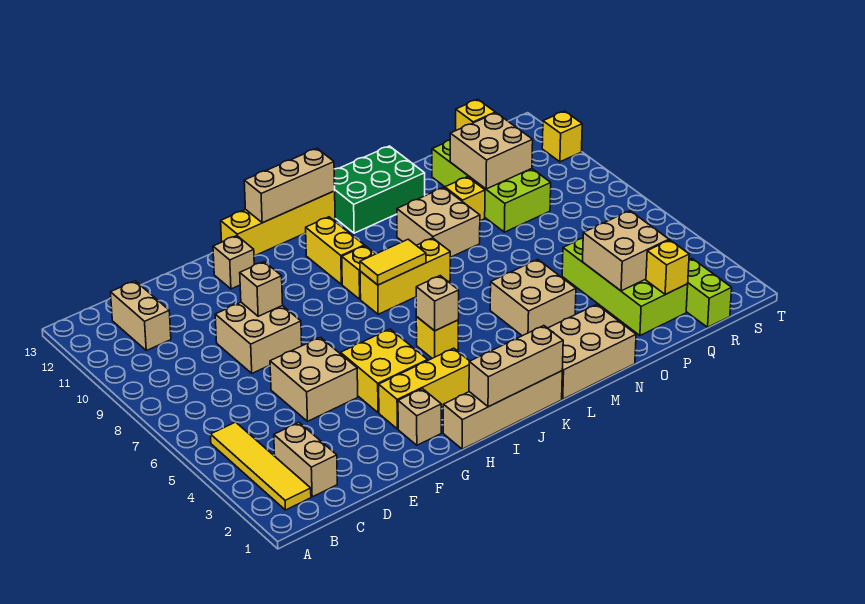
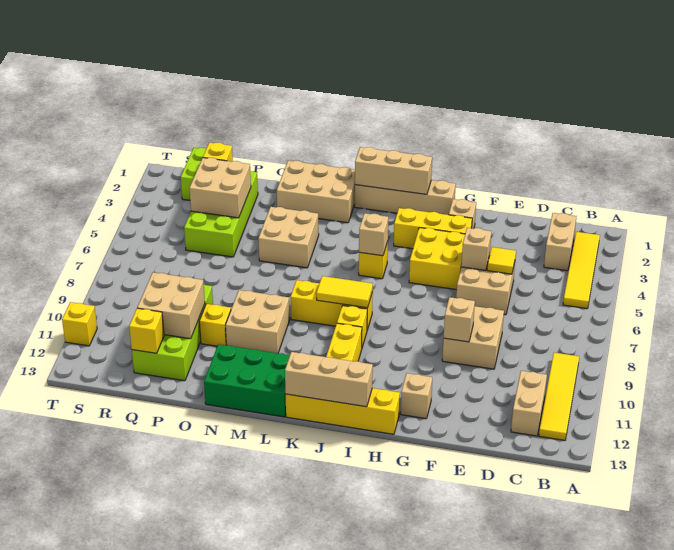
none -> yellow tile B9:B12 level 1
none -> yellow tile E5 level 2
none -> tan brick F5 level 2

